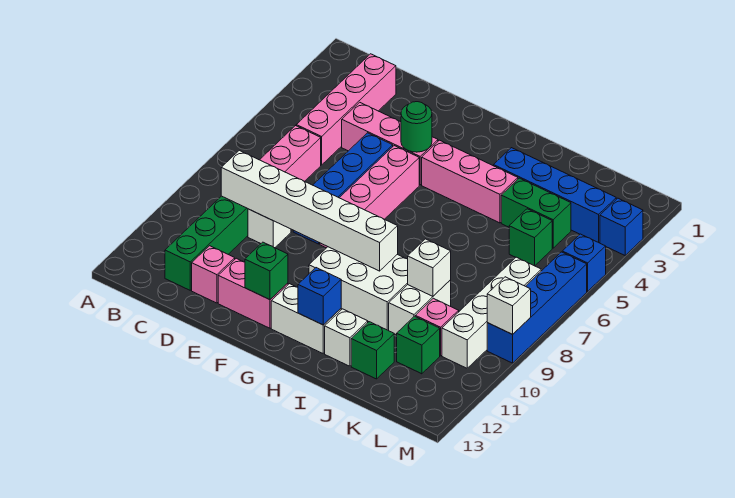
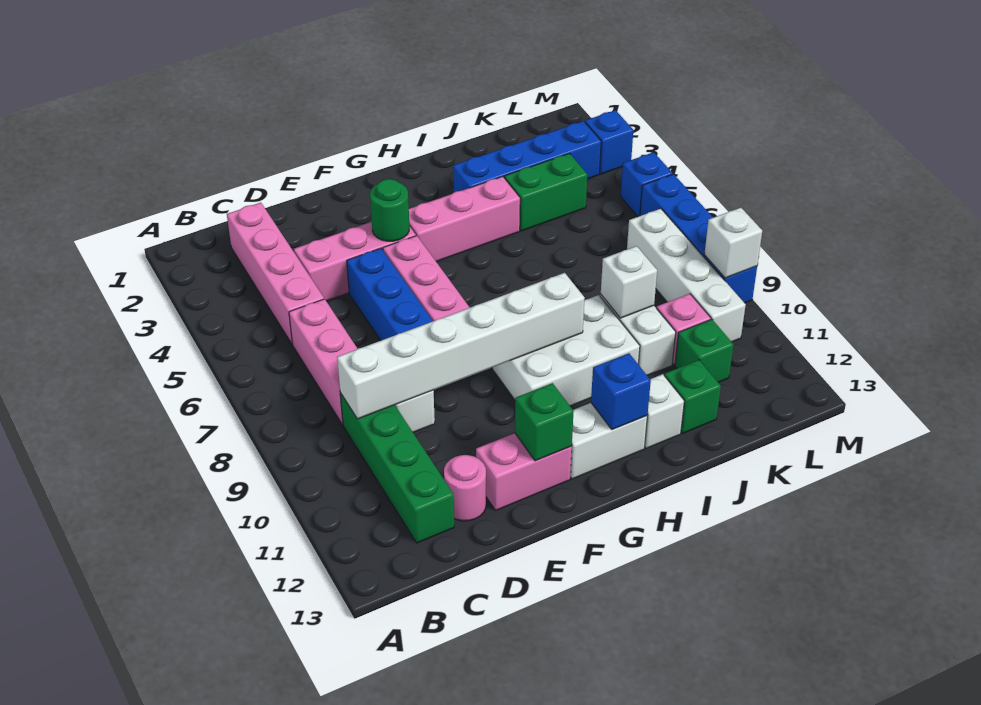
pink brick D12 level 1 -> pink round brick D12 level 1
green brick K5 level 1 -> none

